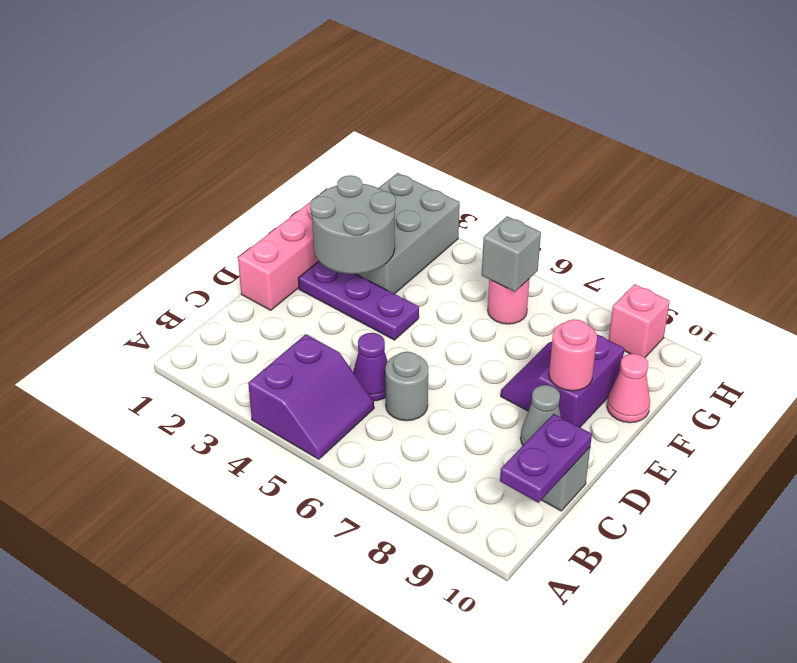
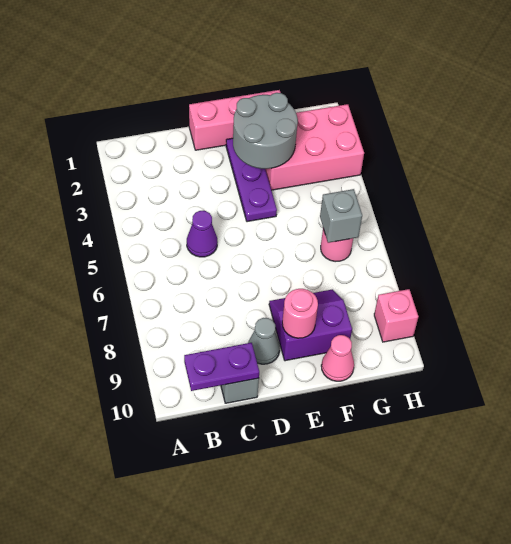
purple slope A4:B5 level 1 top 4 -> none
grey round brick C6 level 1 -> none
grey brick F2:H3 level 1 -> pink brick F2:H3 level 1

